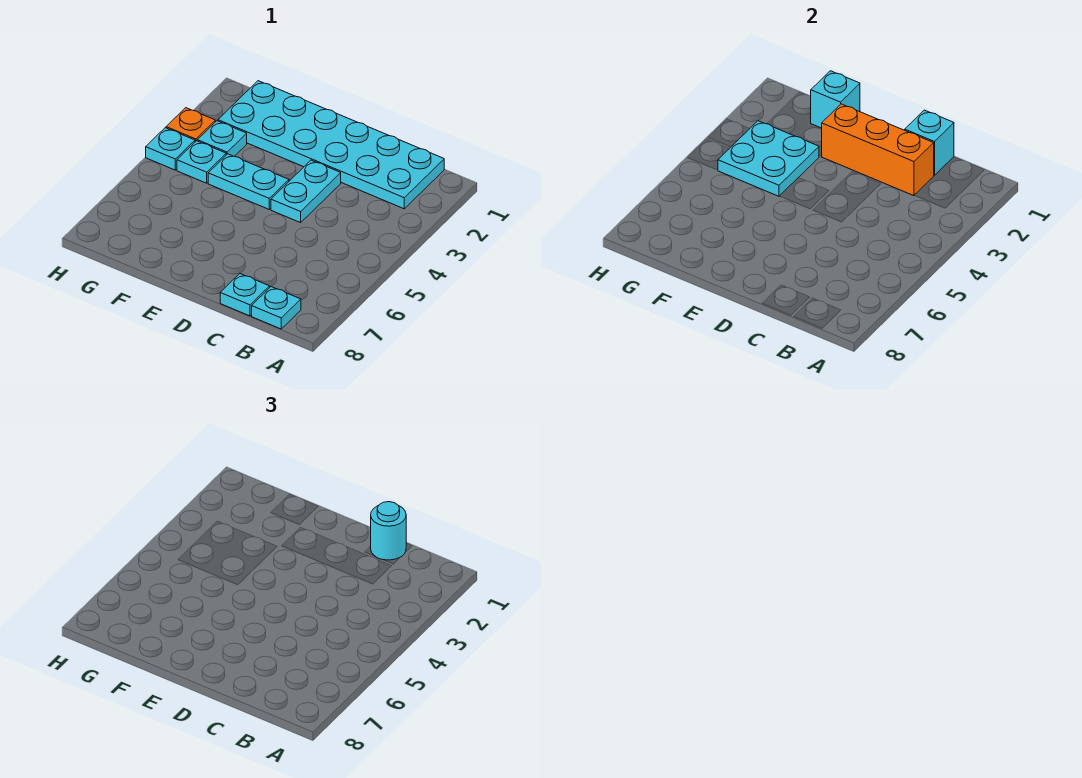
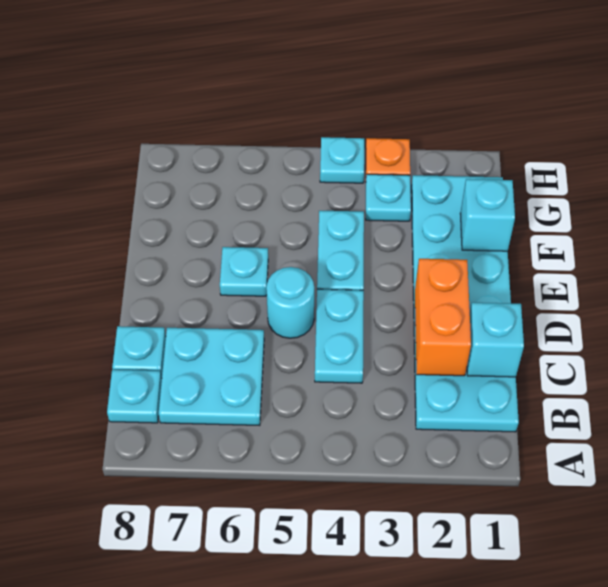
cyan round brick C1 level 3 -> cyan round brick D5 level 1
orange brick C2:E2 level 2 -> orange brick C2:D2 level 2
cyan plate D3:D4 level 1 -> cyan plate C4:D4 level 1
cyan plate F3:G4 level 2 -> cyan plate B6:C7 level 1
cyan plate G4 level 1 -> cyan plate E6 level 1

